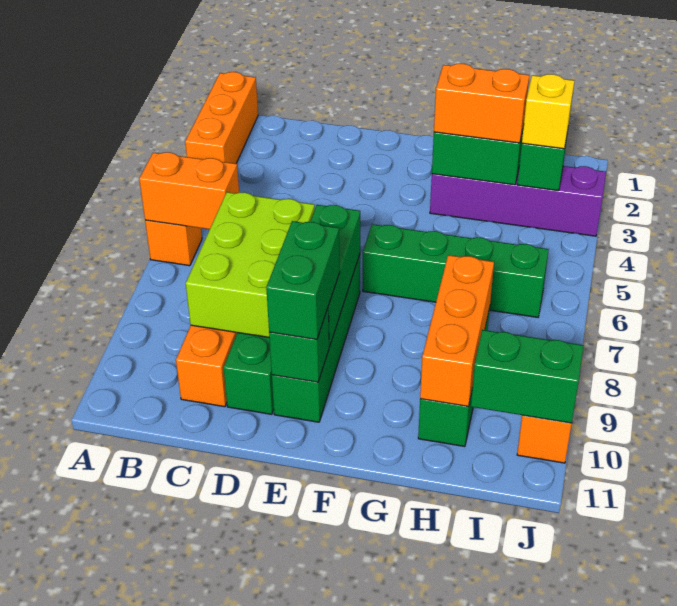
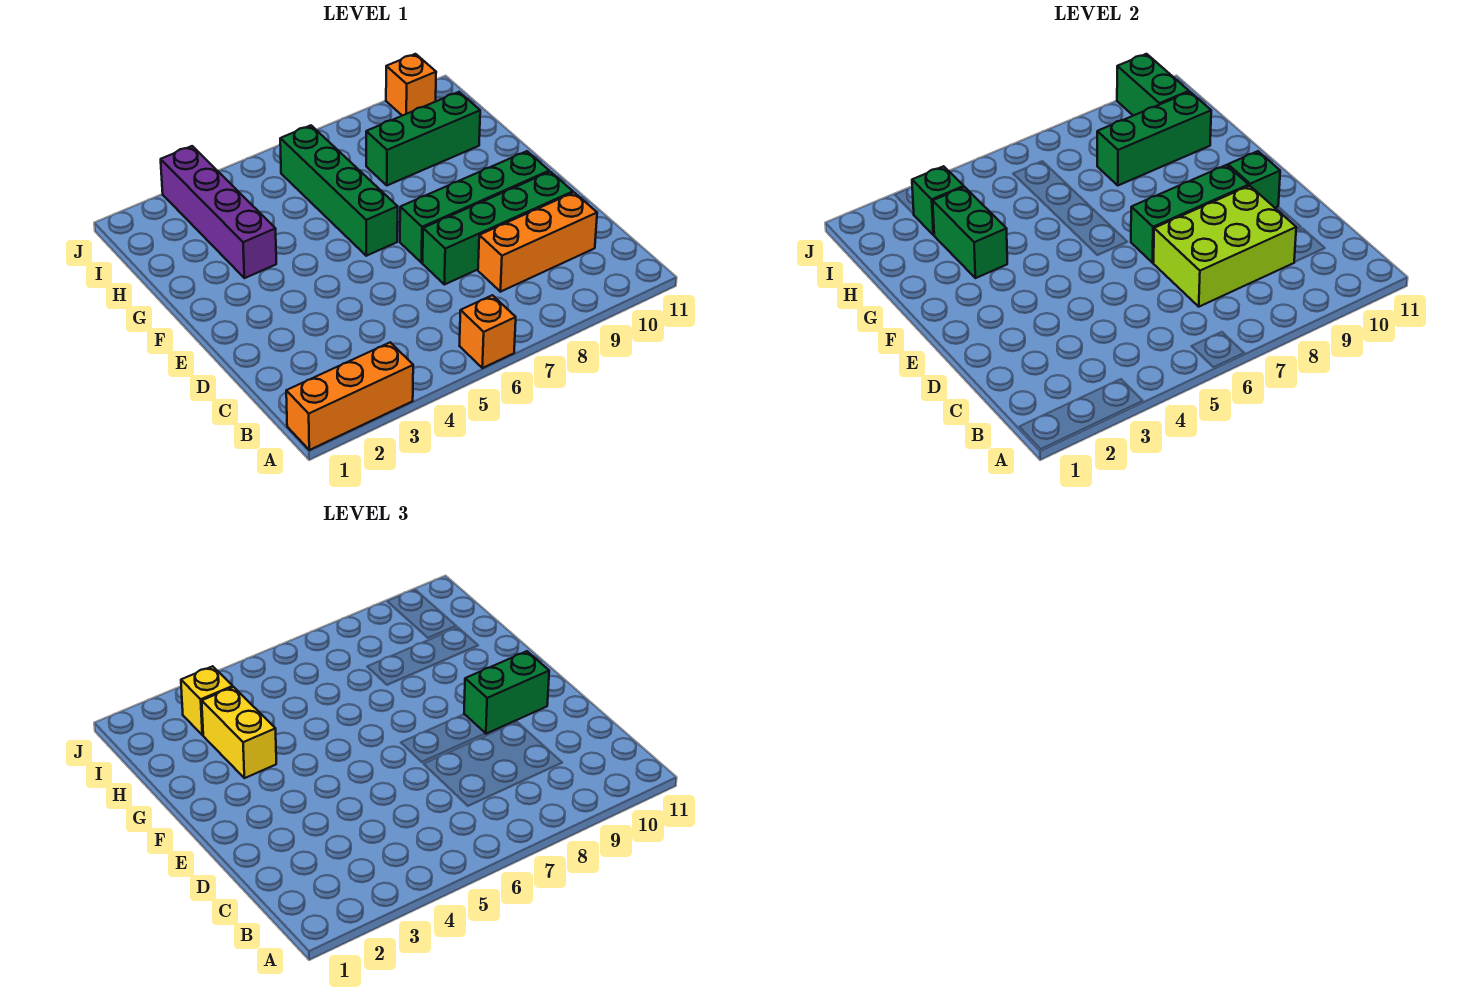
orange brick A6:B6 level 2 -> none
orange brick G3:H3 level 3 -> yellow brick G3:H3 level 3
orange brick H8:H10 level 2 -> green brick H8:H10 level 2

